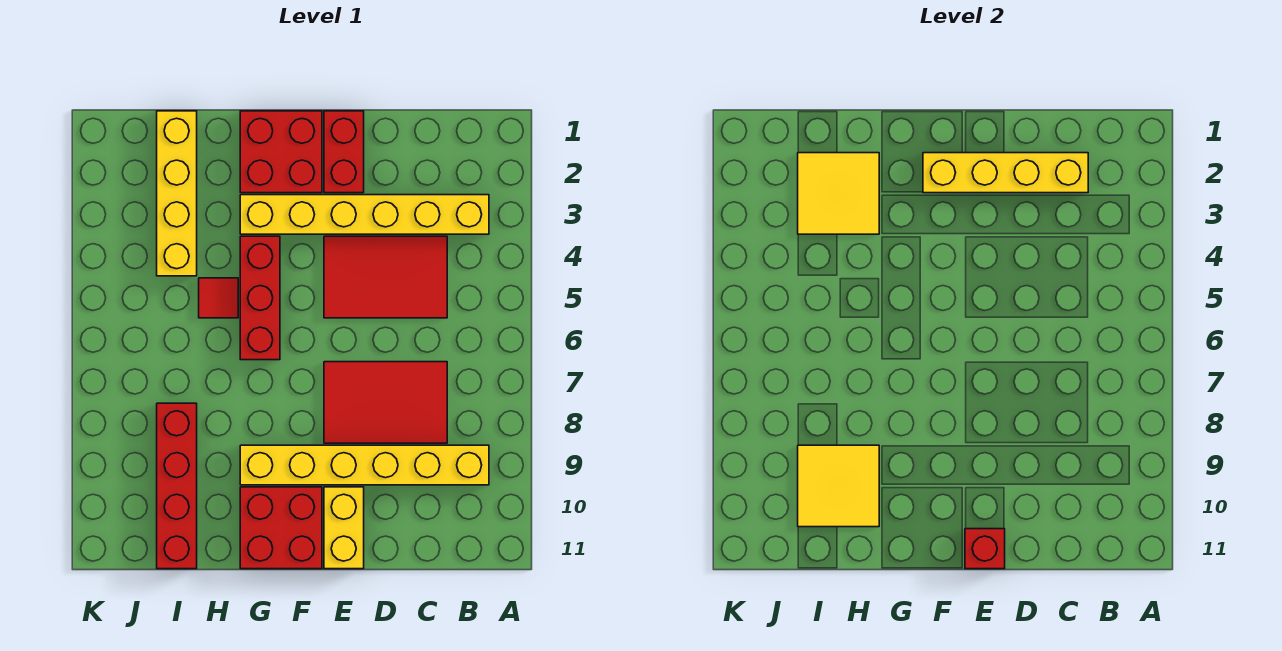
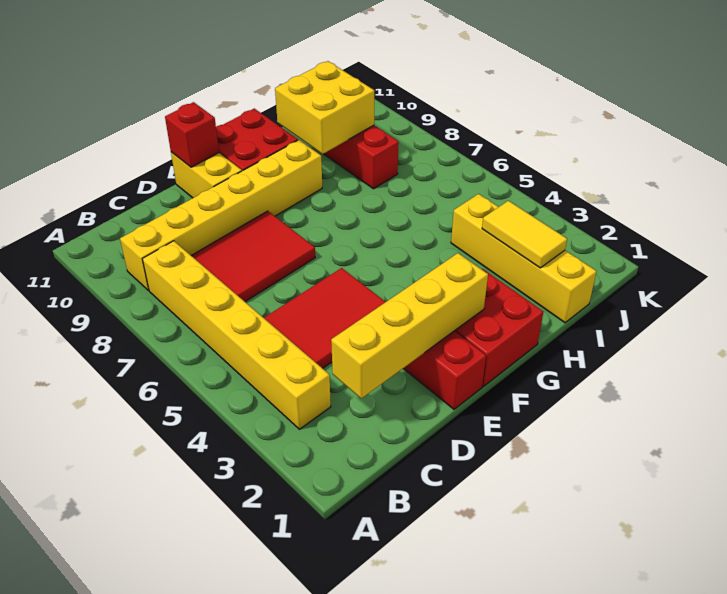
yellow brick B3:G3 level 1 -> yellow brick B3:B8 level 1
red brick G4:G6 level 1 -> none
yellow tile H2:I3 level 2 -> yellow tile I2:I3 level 2
red tile H5 level 1 -> none
yellow tile H9:I10 level 2 -> yellow brick H9:I10 level 2

